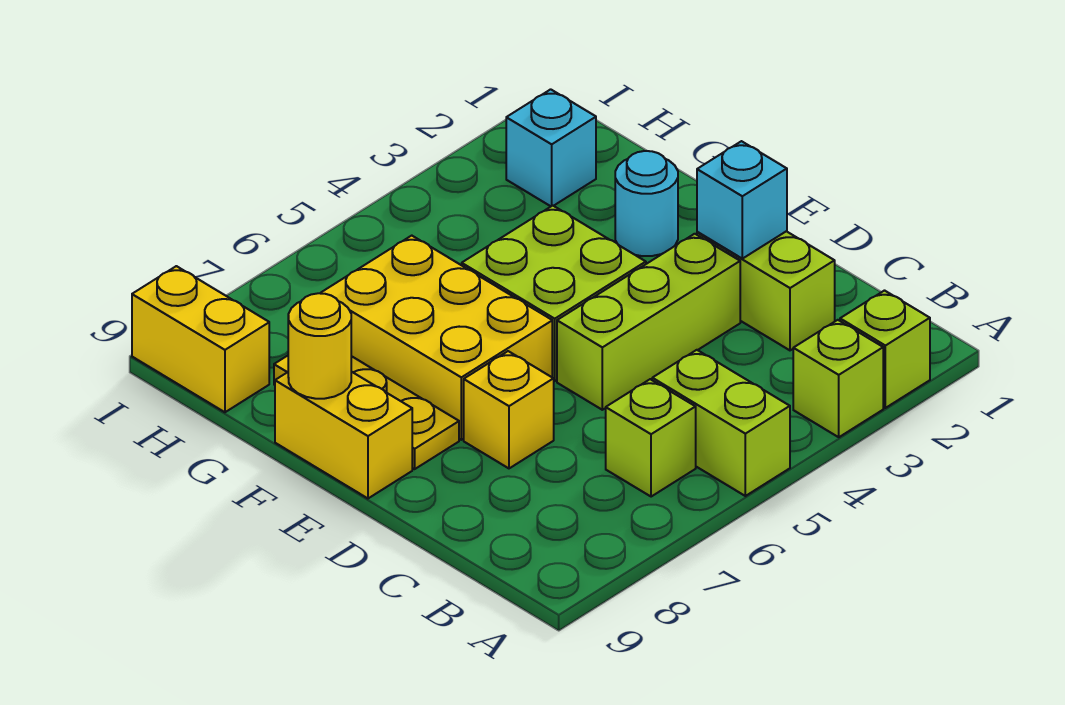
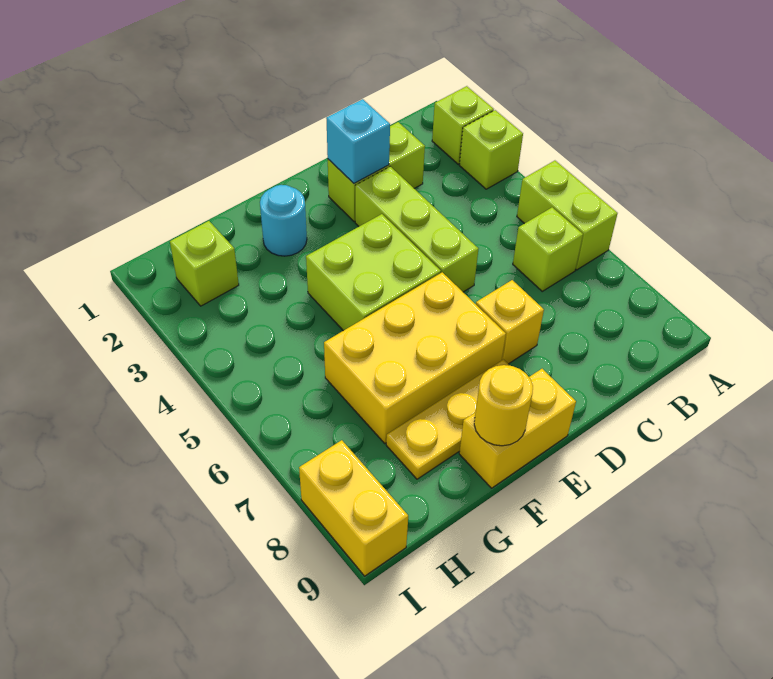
lime brick A5:B5 level 1 -> lime brick A5:A6 level 1
cyan brick H2 level 1 -> lime brick H2 level 1
yellow brick H9:I9 level 1 -> yellow brick I8:I9 level 1

